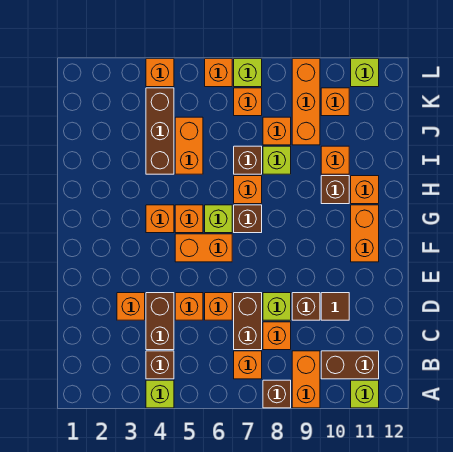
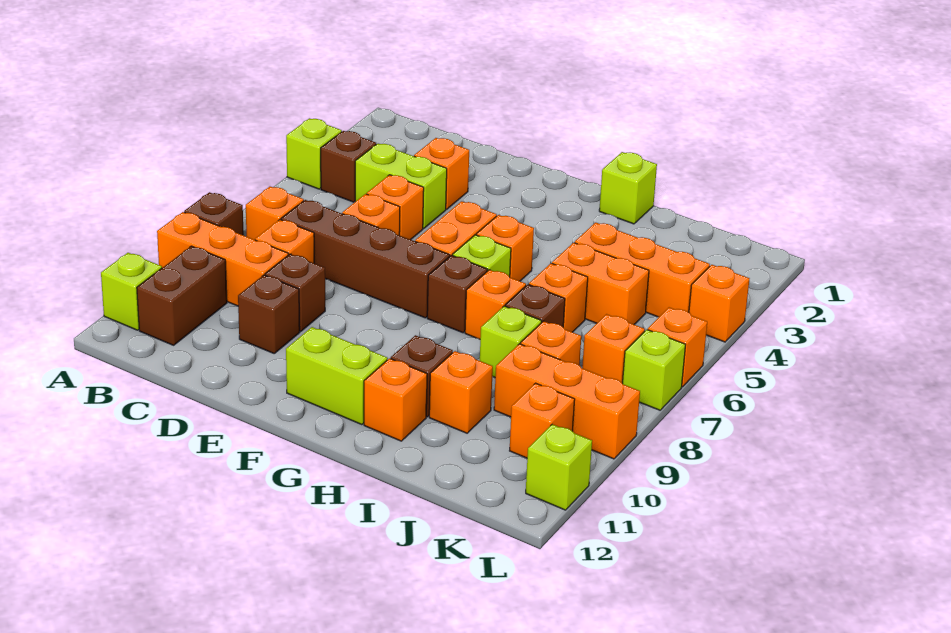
orange brick A9:B9 level 1 -> orange brick A9:C9 level 1
brown brick C4:D4 level 1 -> lime brick C4:D4 level 1
brown brick C7:D7 level 1 -> brown brick C7:F7 level 1
lime brick D8 level 1 -> lime brick H1 level 1
brown tile D10 level 1 -> brown brick D10 level 1
orange brick F11:G11 level 1 -> lime brick F11:G11 level 1
orange brick G4 level 1 -> orange brick I6 level 1
brown brick I4:K4 level 1 -> orange brick I4:K4 level 1

